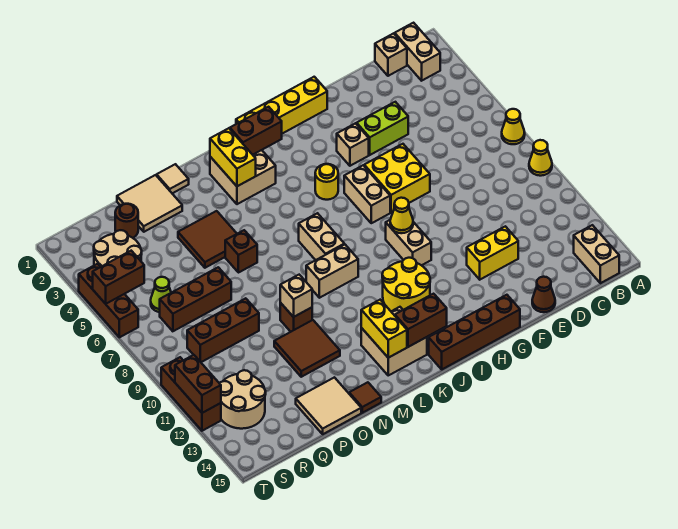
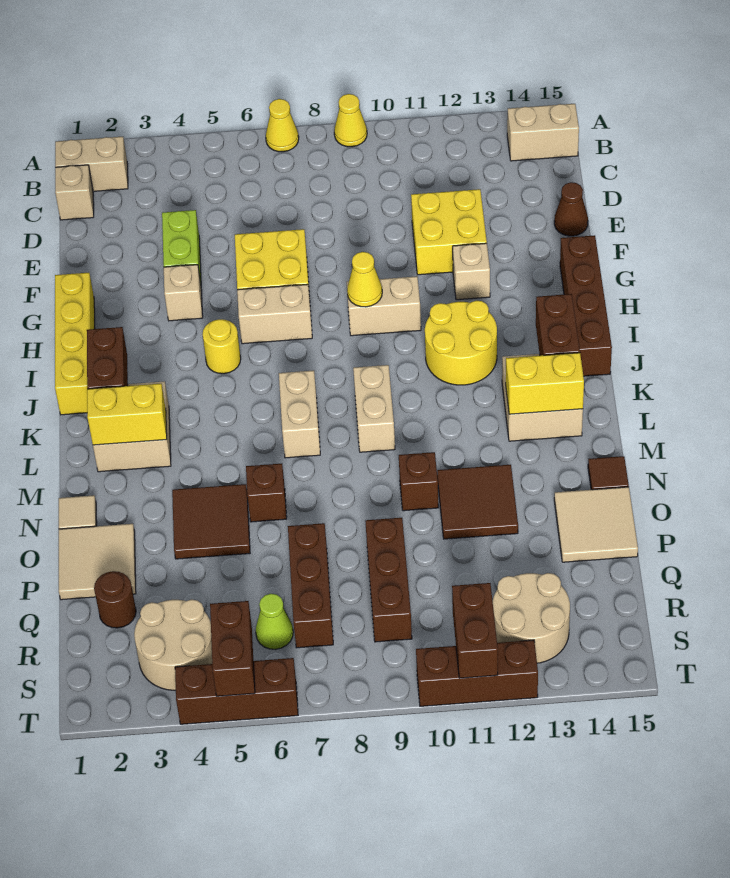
yellow brick E12:F12 level 1 -> yellow brick E11:F12 level 1
tan brick K7:K8 level 1 -> tan brick K7:L7 level 1
tan brick N10 level 2 -> tan brick G12 level 1
brown brick T11:T12 level 2 -> brown brick S11:T11 level 2

